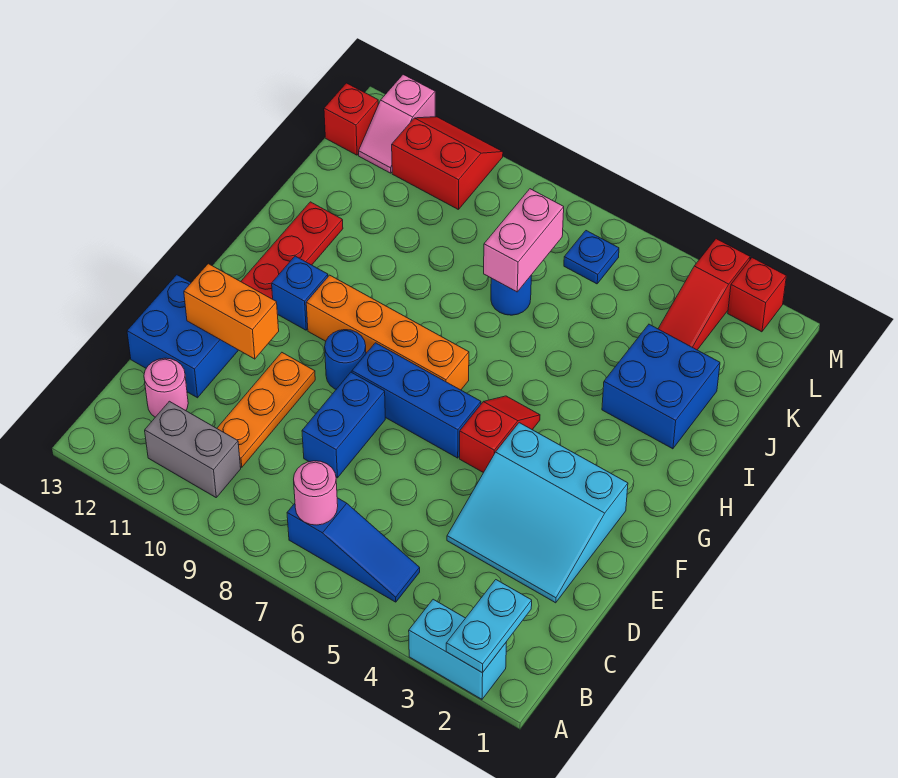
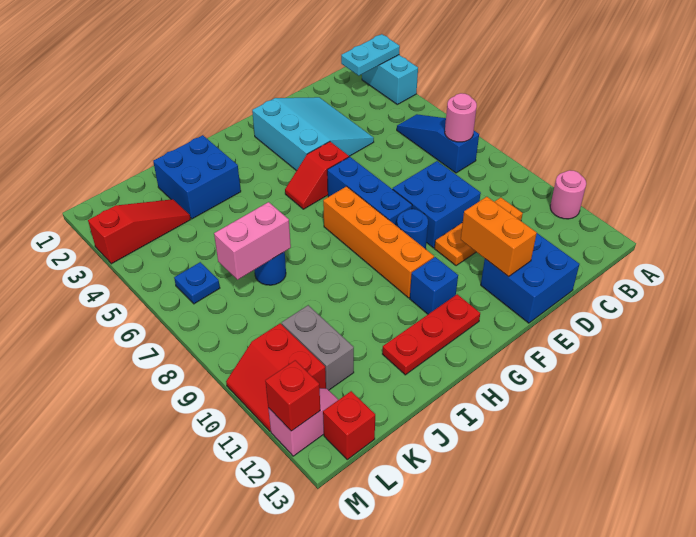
grey brick B10:B11 level 1 -> grey brick K10:K11 level 1
pink round brick C12 level 1 -> pink round brick A11 level 1
blue brick D8:E8 level 1 -> blue brick D8:E9 level 1
red brick M2 level 1 -> red brick M12 level 2

